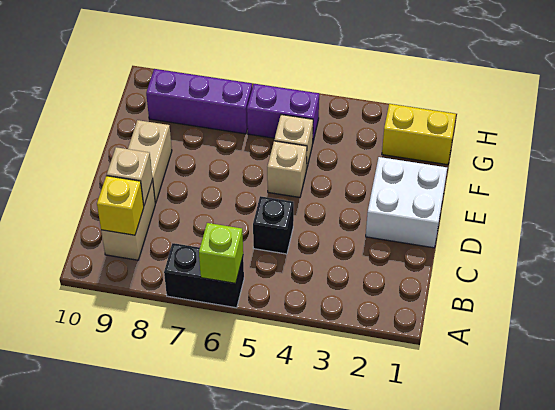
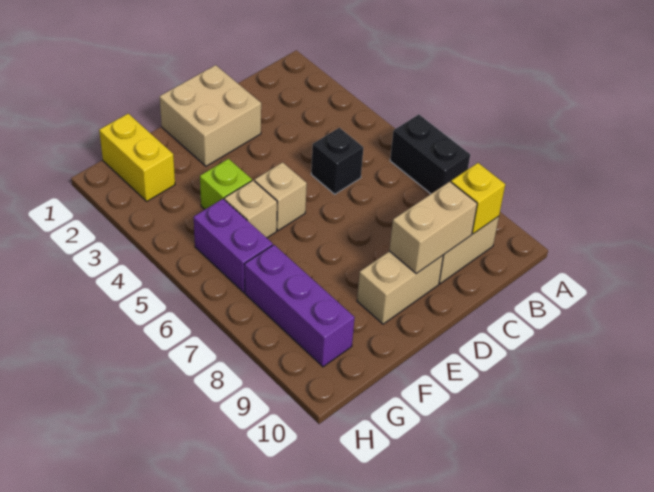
lime brick A6 level 2 -> lime brick F4 level 1
tan brick C9 level 2 -> tan brick C9:D9 level 2
white brick D1:E2 level 1 -> tan brick D1:E2 level 1

